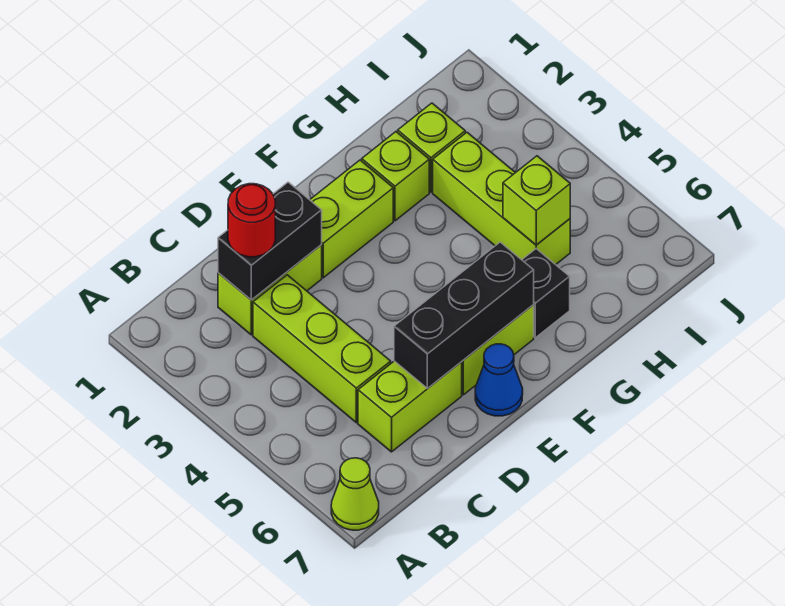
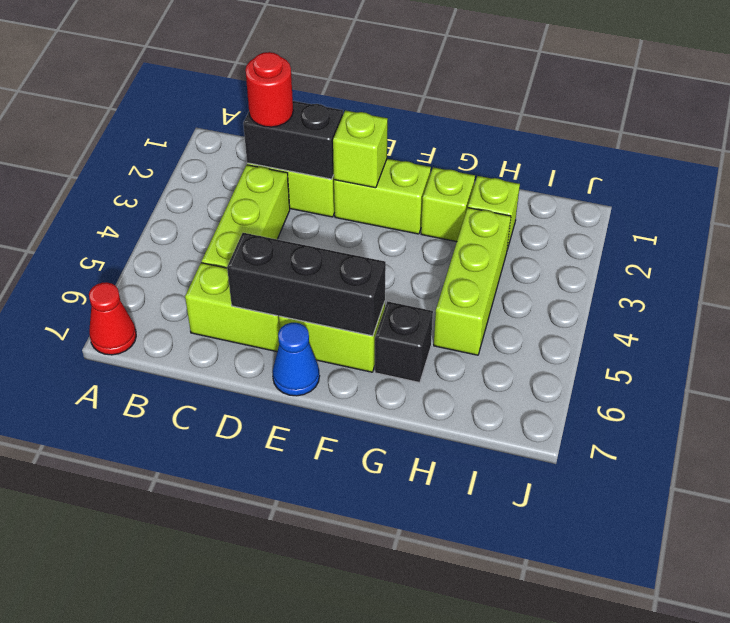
lime cone A7 level 1 -> red cone A7 level 1
lime brick H5 level 2 -> lime brick E2 level 2

